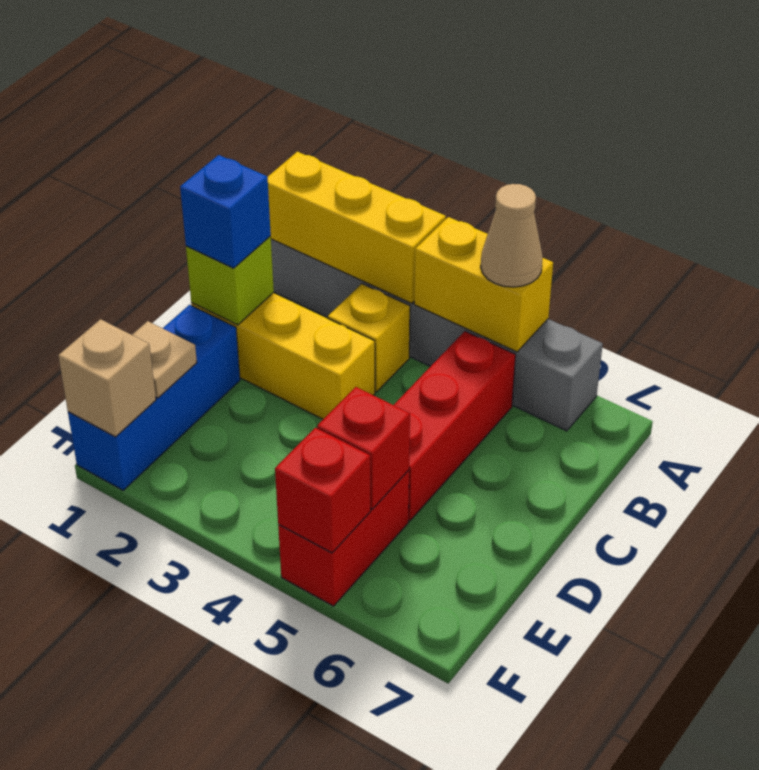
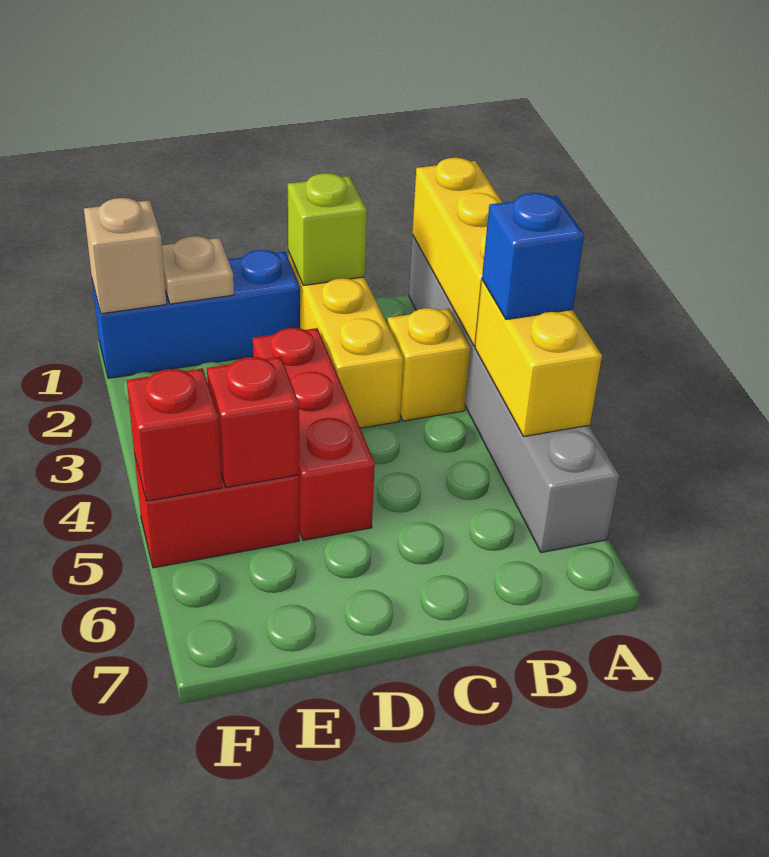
tan cone A5 level 3 -> none
red brick B5:D5 level 1 -> red brick D3:D5 level 1
blue brick C1 level 3 -> blue brick A4 level 3

